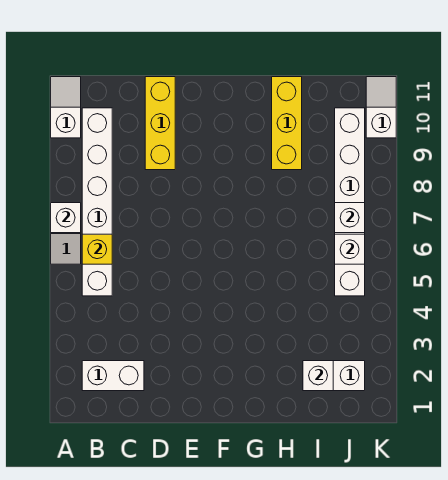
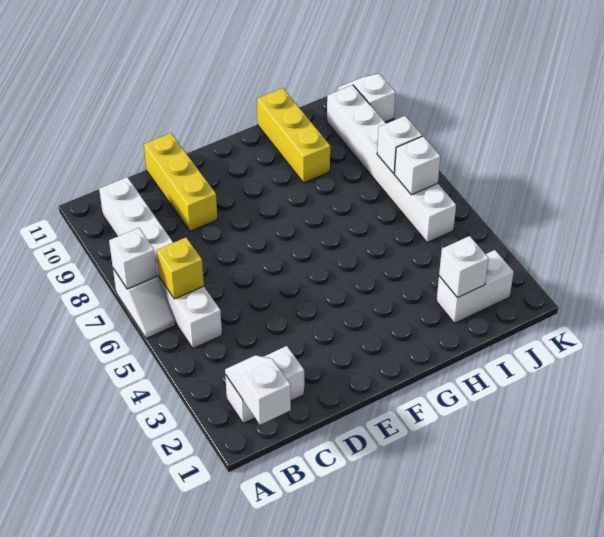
white slope A10:A11 level 1 top 10 -> white slope B1:B2 level 2 top 1

